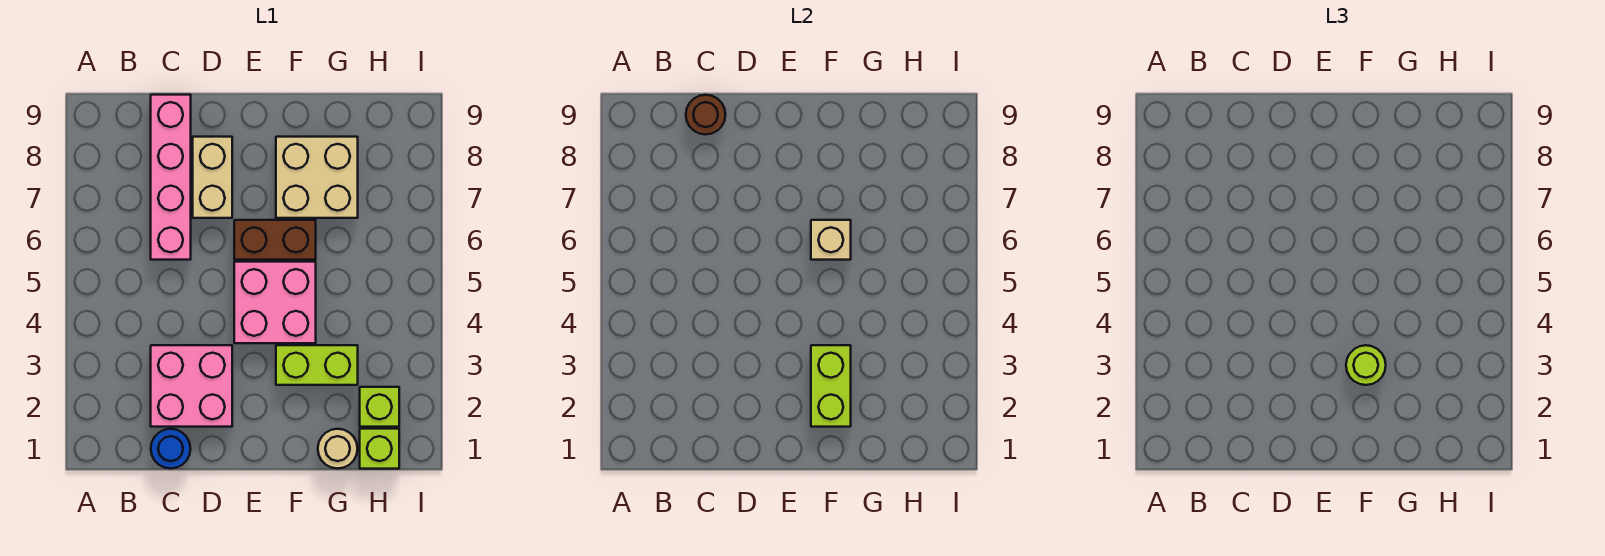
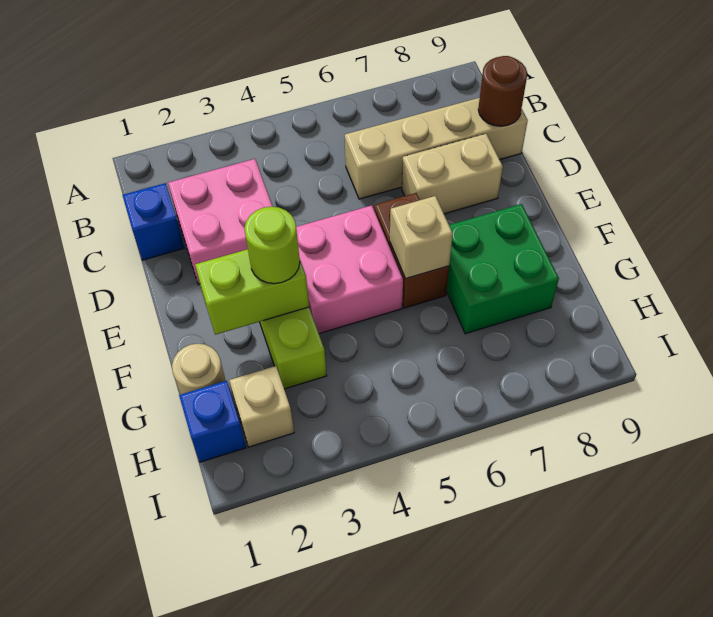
blue round brick C1 level 1 -> blue brick C1 level 1
pink brick C6:C9 level 1 -> tan brick C6:C9 level 1
tan brick F7:G8 level 1 -> green brick F7:G8 level 1
lime brick H1 level 1 -> blue brick H1 level 1
lime brick H2 level 1 -> tan brick H2 level 1

